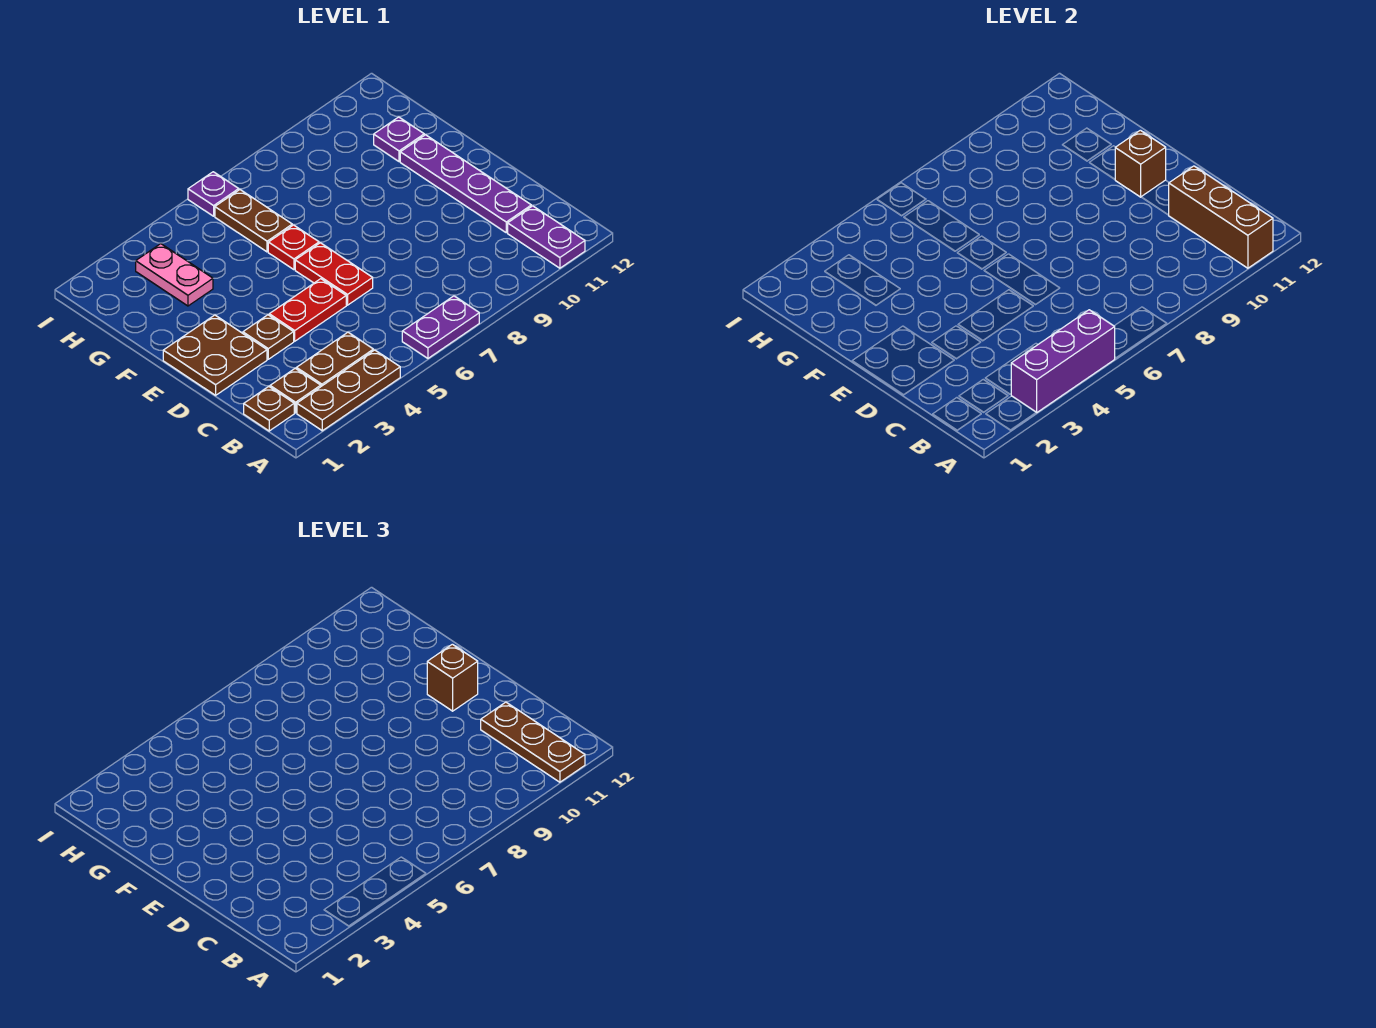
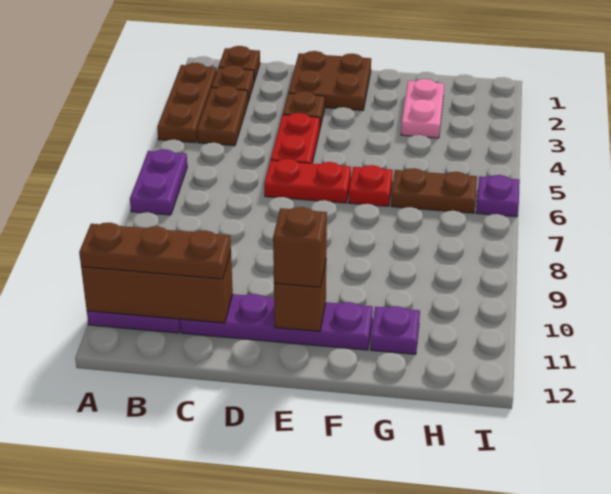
purple brick A3:A5 level 2 -> none
pink plate G3:H3 level 1 -> pink plate G2:G3 level 1

